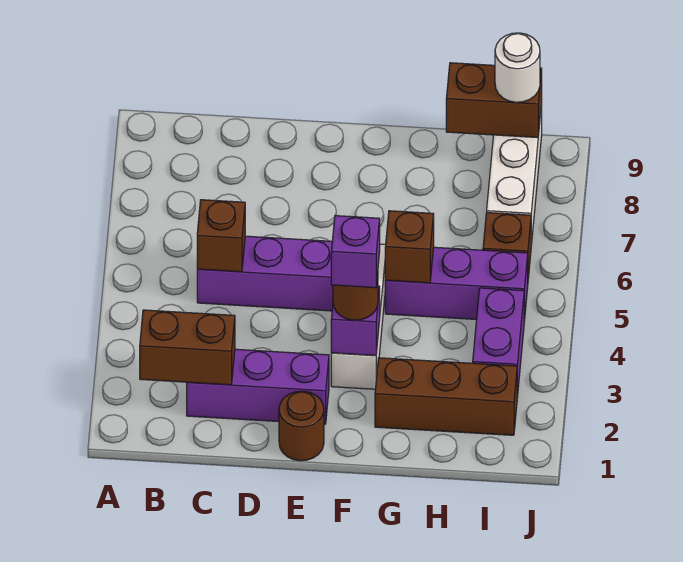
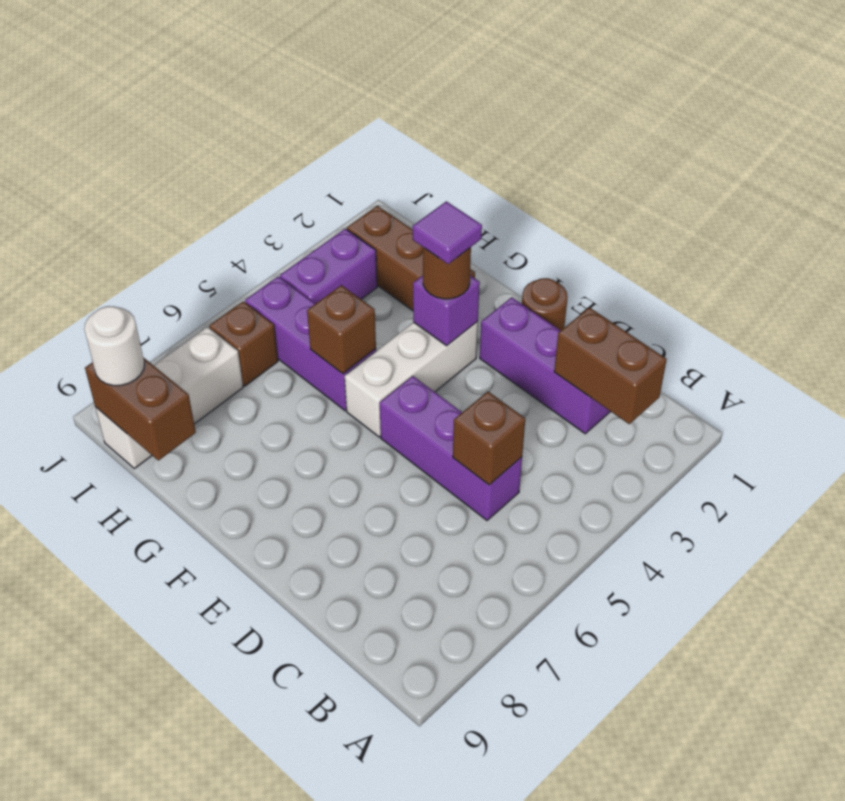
purple brick F3 level 4 -> purple tile F3 level 4

